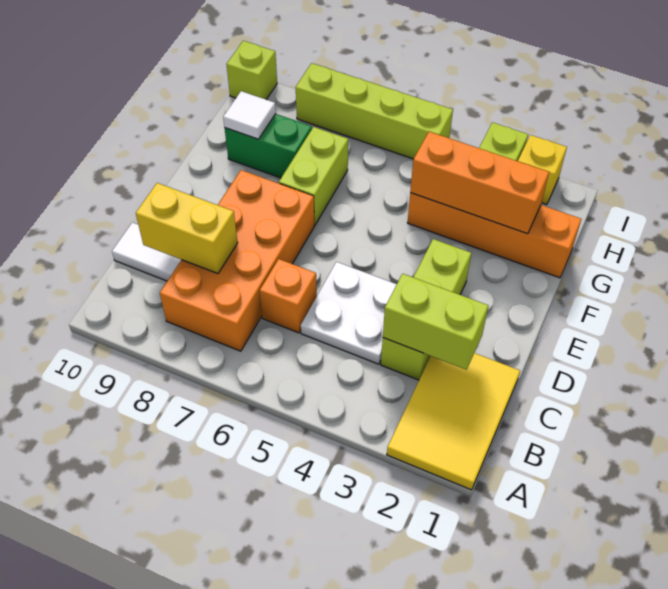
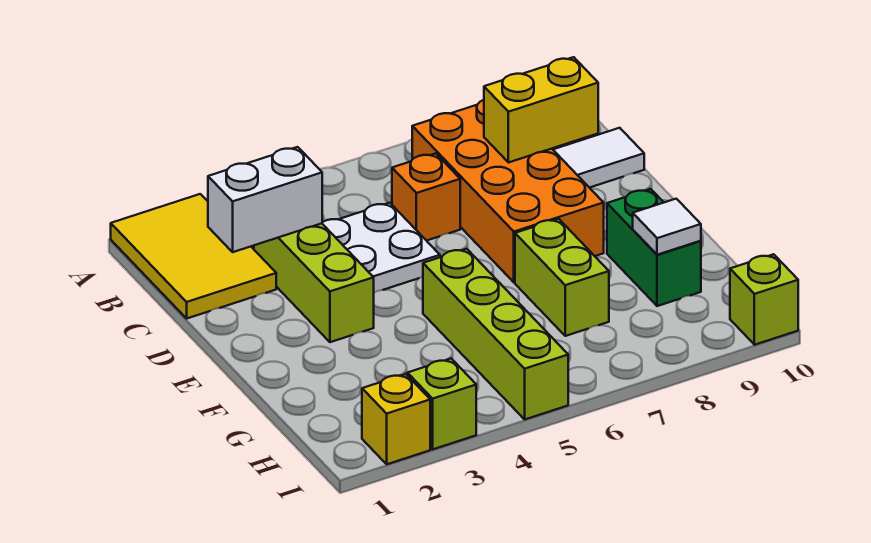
lime brick C2:C3 level 2 -> white brick C2:C3 level 2
orange brick G1:G4 level 1 -> none
orange brick G2:G4 level 2 -> none
green brick G8:G9 level 1 -> green brick F9:G9 level 1
lime brick I5:I8 level 1 -> lime brick F5:I5 level 1

